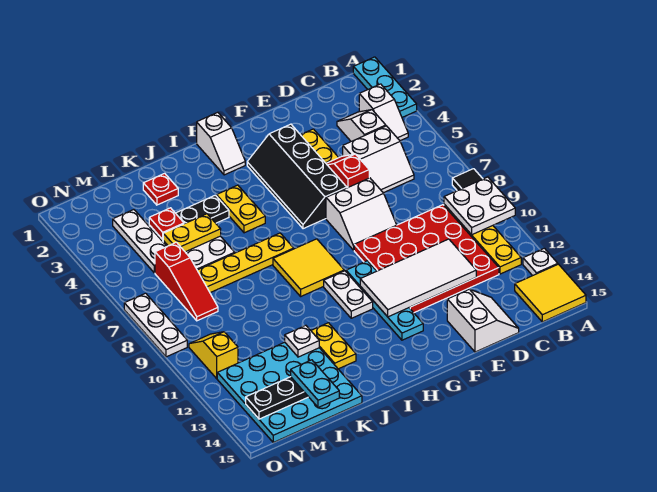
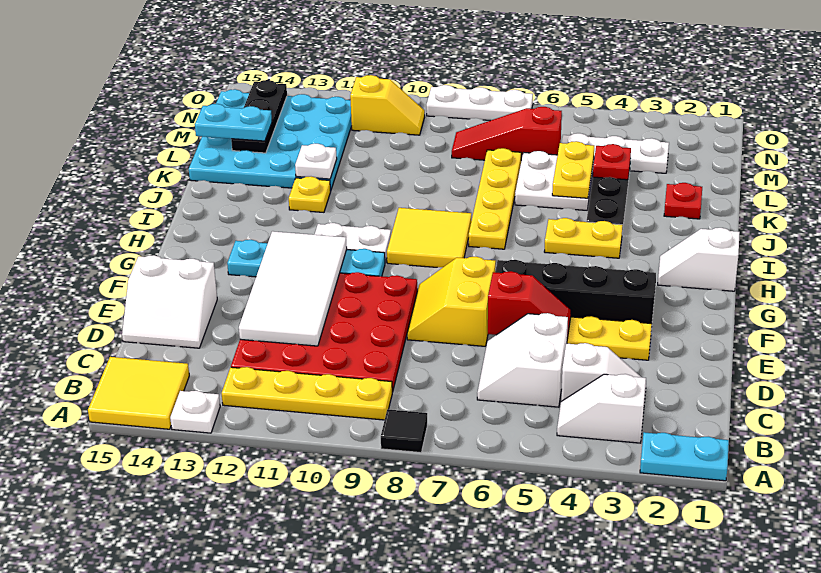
cyan plate A1:A3 level 1 -> cyan plate A1:A2 level 1
white plate A9:B10 level 2 -> none
white slope E7:F8 level 1 top 7 -> yellow slope E7:F8 level 1 top 7
yellow plate J12:J13 level 1 -> yellow plate J12 level 1

